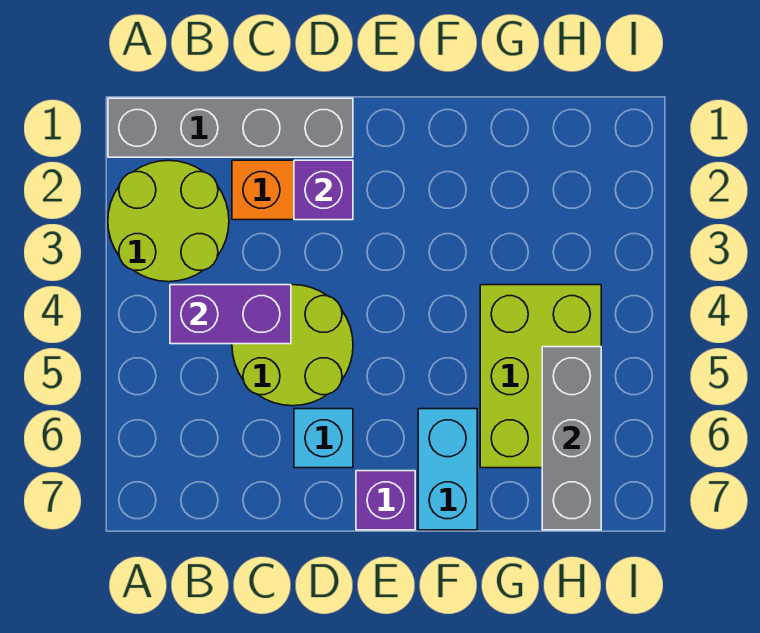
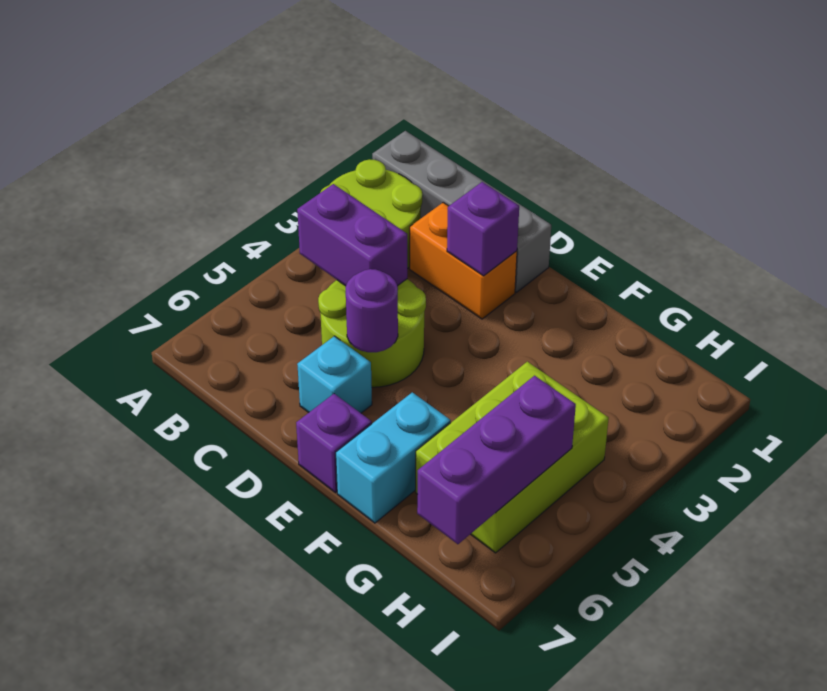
none -> purple round brick D5 level 2
grey brick H5:H7 level 2 -> purple brick H5:H7 level 2

